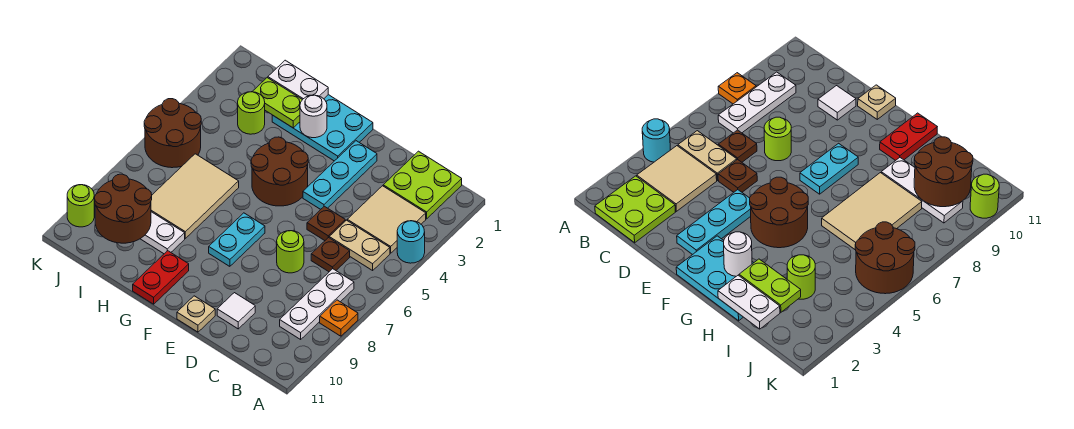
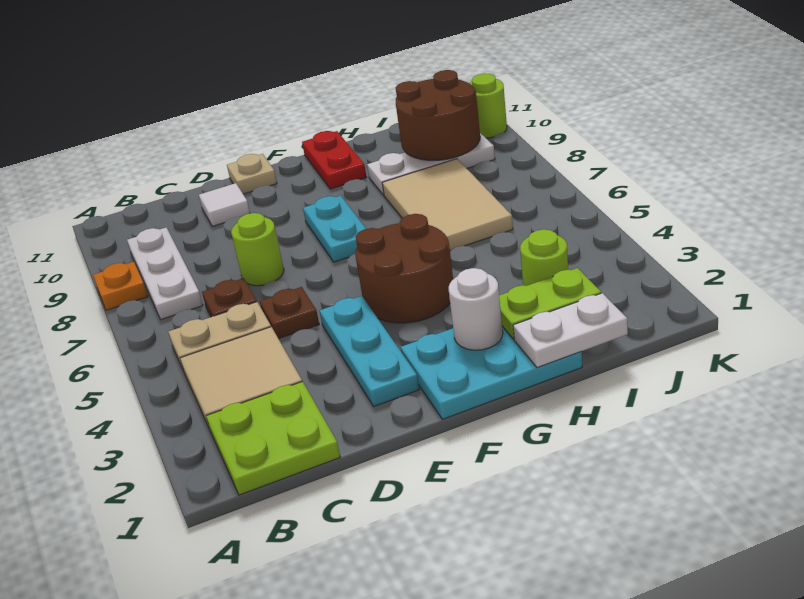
cyan round brick A4 level 1 -> none
brown round brick J5:K6 level 1 -> none

